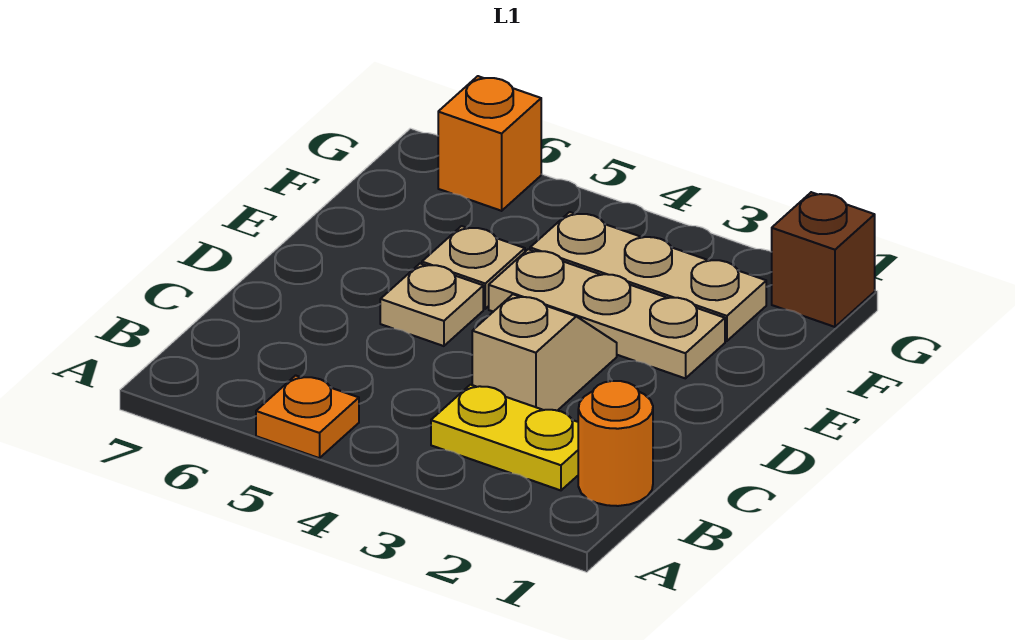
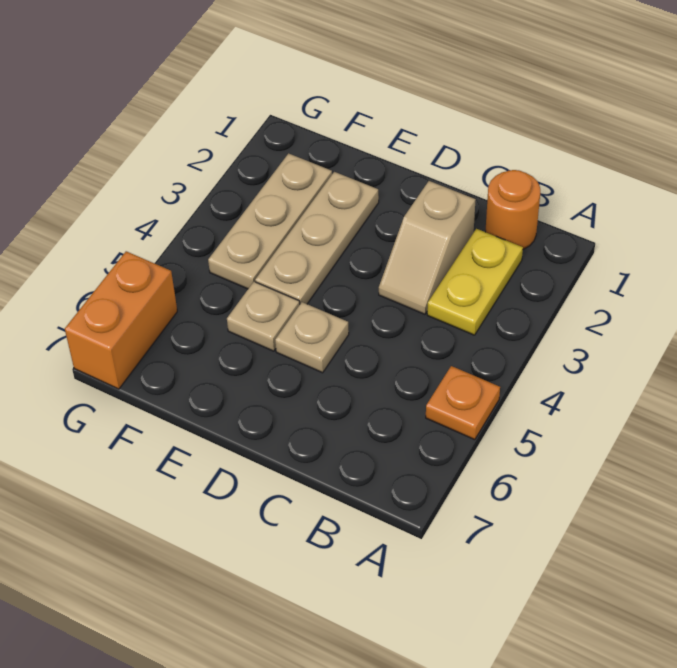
tan slope C3:D3 level 1 top C -> tan slope C2:C3 level 1 top 2
brown brick G1 level 1 -> none
orange brick G6 level 1 -> orange brick G6:G7 level 1

